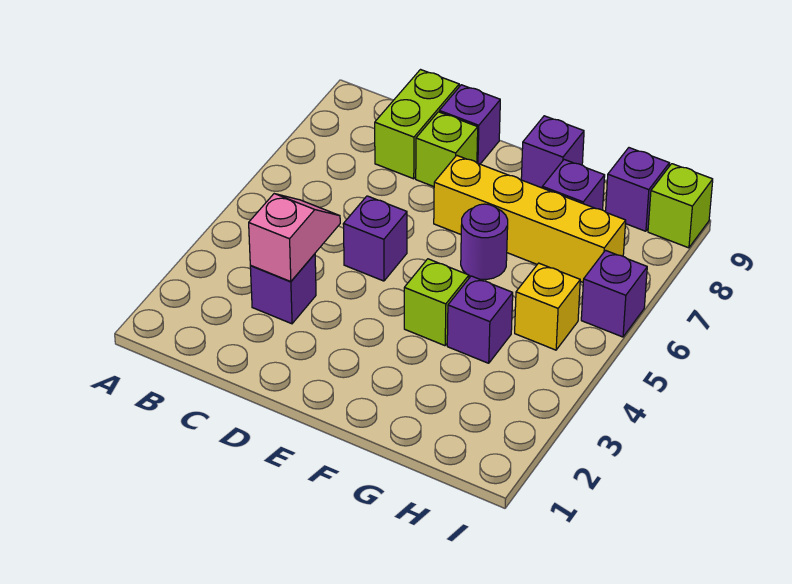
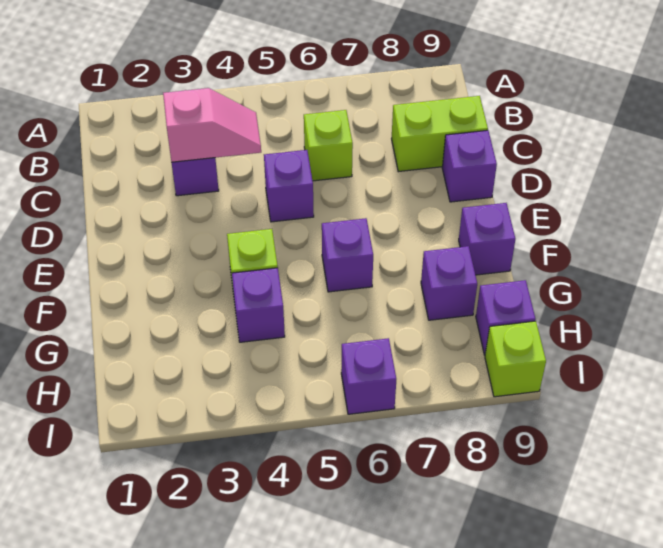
lime brick D8 level 1 -> lime brick C6 level 1
yellow brick E7:H7 level 1 -> none
purple round brick F6 level 1 -> purple brick F6 level 1
yellow brick H5 level 1 -> none

